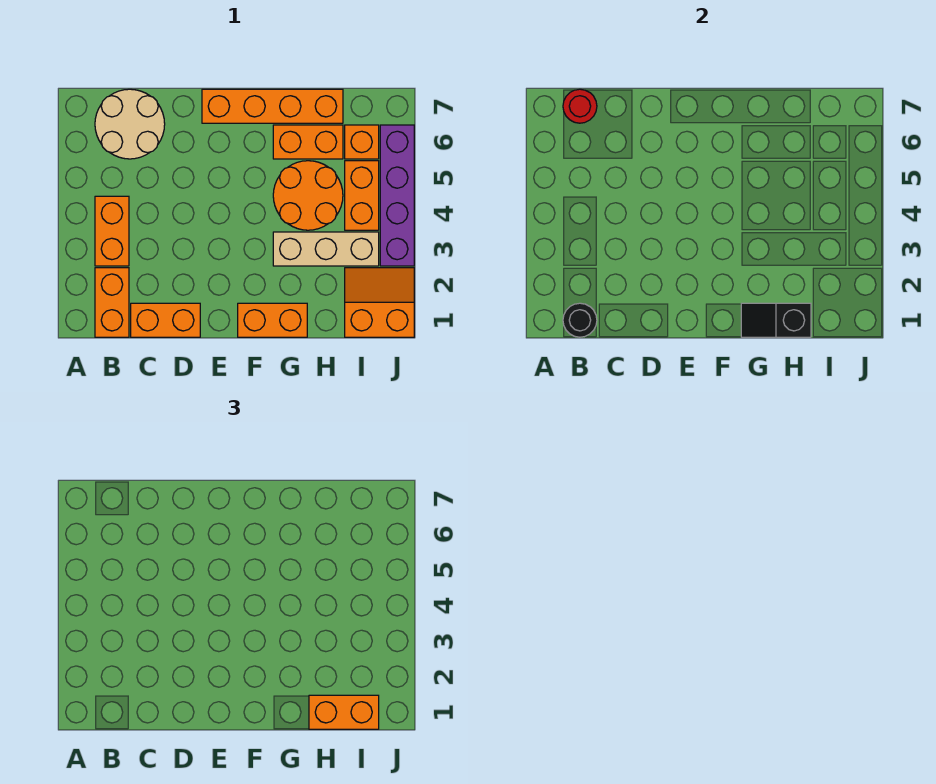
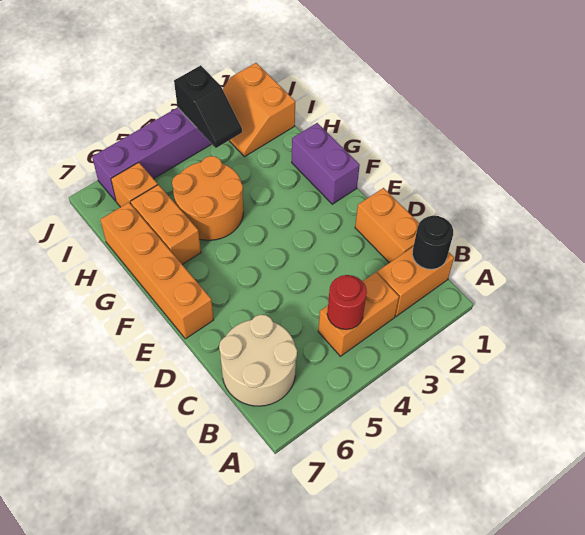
red round brick B7 level 2 -> red round brick B4 level 2
orange brick F1:G1 level 1 -> purple brick F1:G1 level 1
black slope G1:H1 level 2 top H -> black slope I3:J3 level 2 top J
tan brick G3:I3 level 1 -> none
orange brick H1:I1 level 3 -> none
orange brick I4:I5 level 1 -> none

